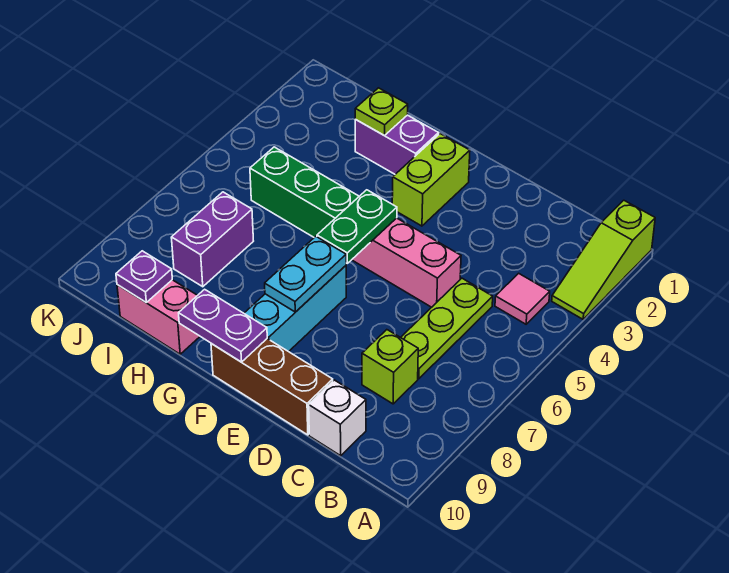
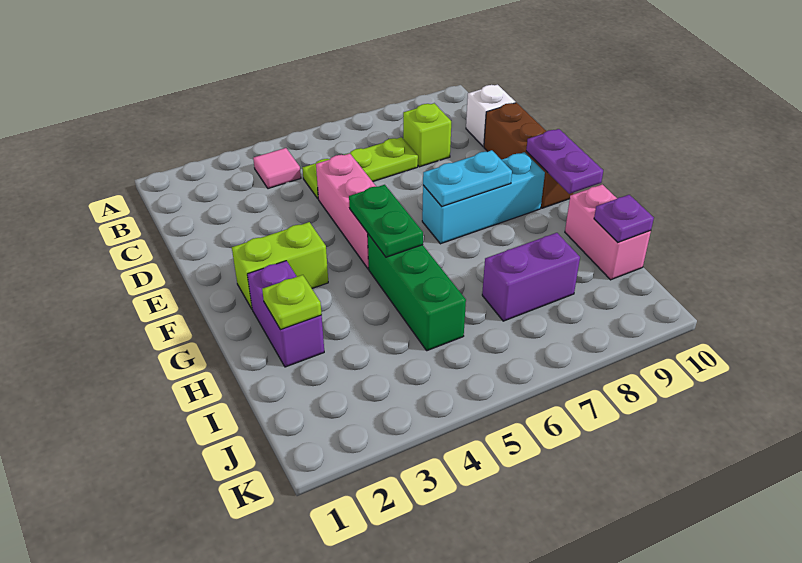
lime slope A1:A3 level 1 top 1 -> none
green plate F5:F6 level 2 -> green plate F5:G5 level 2

